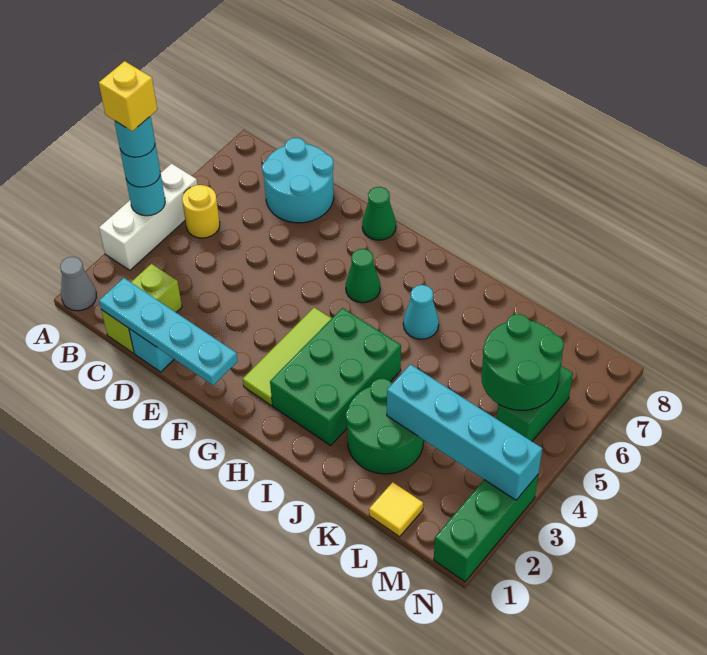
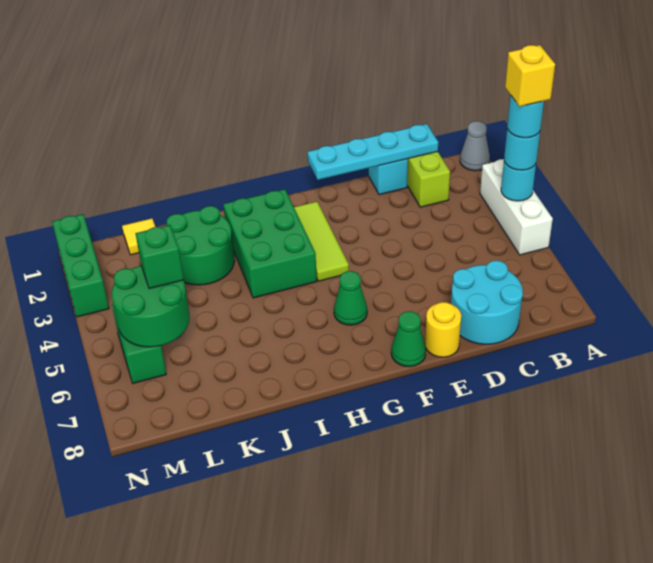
yellow round brick B5 level 1 -> yellow round brick E8 level 1
cyan cone I6 level 1 -> none
cyan brick K3:N3 level 2 -> none
none -> green brick L5 level 3

